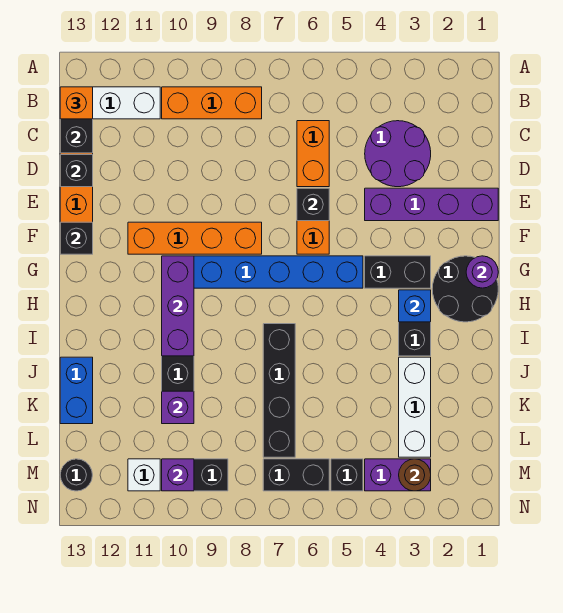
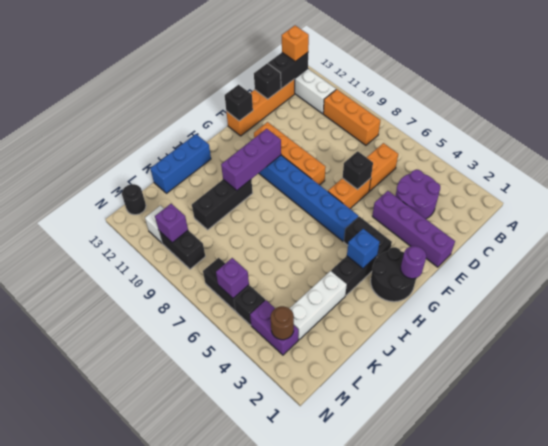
black brick I7:L7 level 1 -> none
blue brick J13:K13 level 1 -> blue brick I13:K13 level 1
purple brick K10 level 2 -> purple brick M6 level 2

